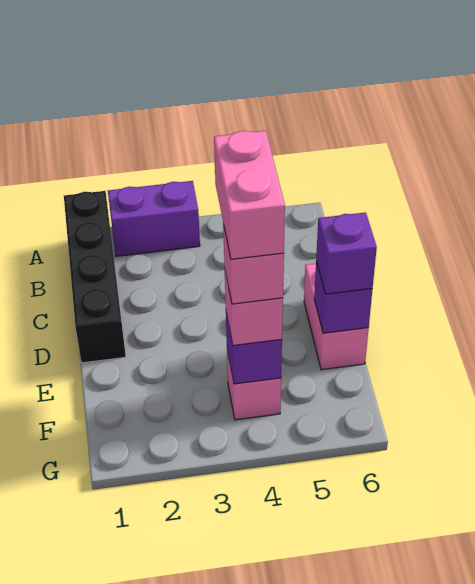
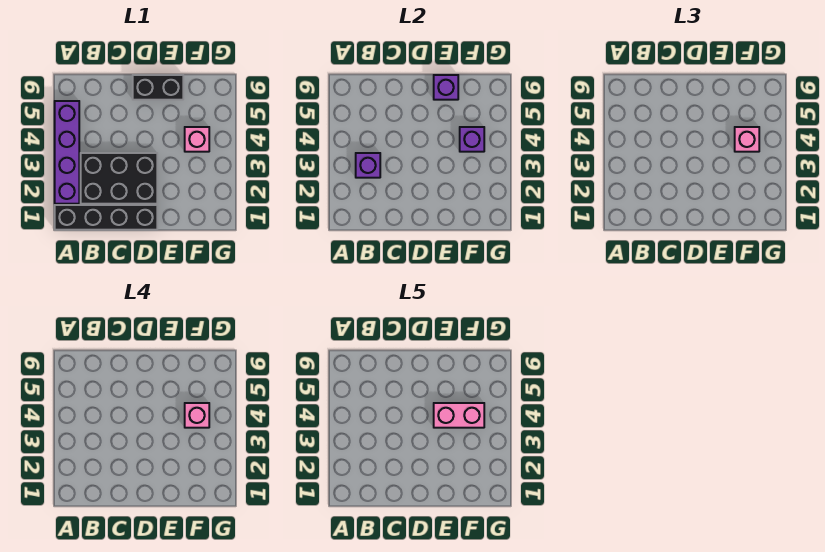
purple brick A2:A3 level 1 -> purple brick A2:A5 level 1
none -> black brick B2:D3 level 1
pink brick D6:E6 level 1 -> black brick D6:E6 level 1
purple brick E6 level 3 -> purple brick B3 level 2

